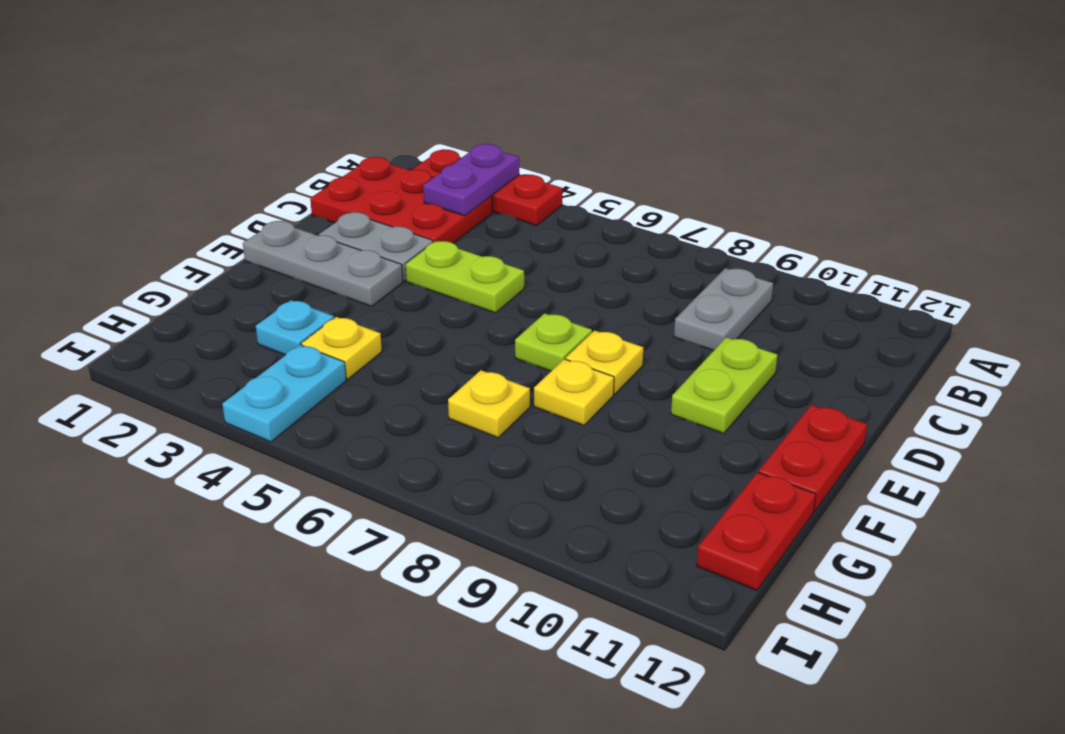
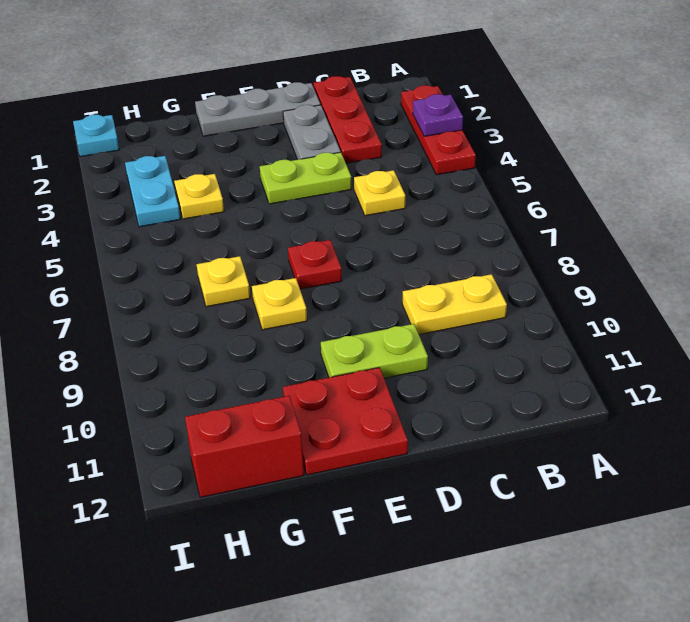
purple plate A3:B3 level 2 -> purple plate A3 level 2
red plate B1:C3 level 1 -> red plate C1:C3 level 1
grey plate B9:C9 level 1 -> yellow plate B9:C9 level 1
lime plate D4:D5 level 1 -> lime plate D4:E4 level 1
grey plate E1:E3 level 1 -> grey plate D1:F1 level 1
lime plate E7 level 1 -> red plate E7 level 1
yellow plate E8 level 1 -> yellow plate C5 level 1
red plate E12:F12 level 1 -> red plate E11:F12 level 1
cyan plate G3 level 1 -> cyan plate I1 level 1
red plate G12:H12 level 1 -> red brick G12:H12 level 1
cyan plate H4:I4 level 1 -> cyan plate H3:H4 level 1

